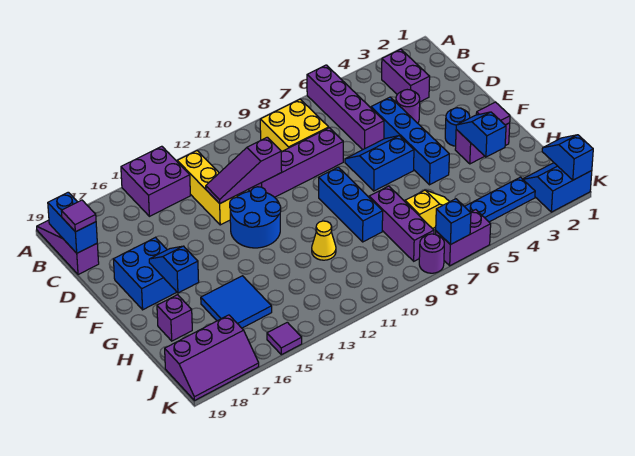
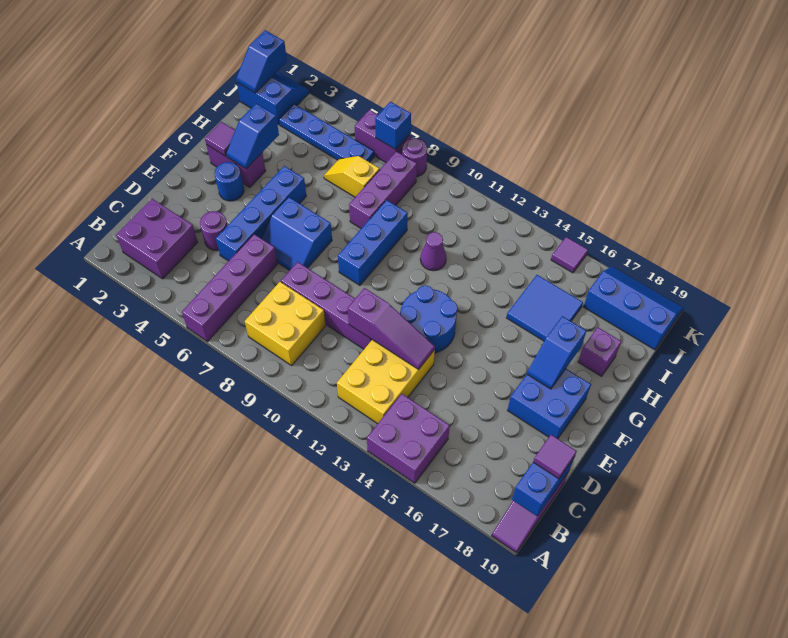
purple brick B3:C3 level 1 -> purple brick B2:C3 level 1
yellow brick B13:D13 level 1 -> yellow brick B12:D13 level 1
yellow cone H11 level 1 -> purple cone H11 level 1
blue slope J1:K2 level 1 top K -> blue slope J1:K2 level 1 top J
purple slope J17:K19 level 1 top J -> blue slope J17:K19 level 1 top J

